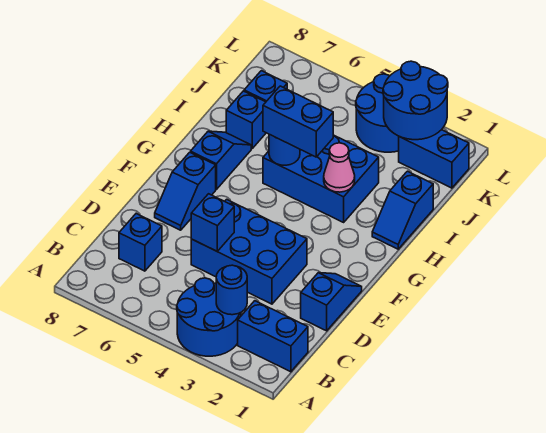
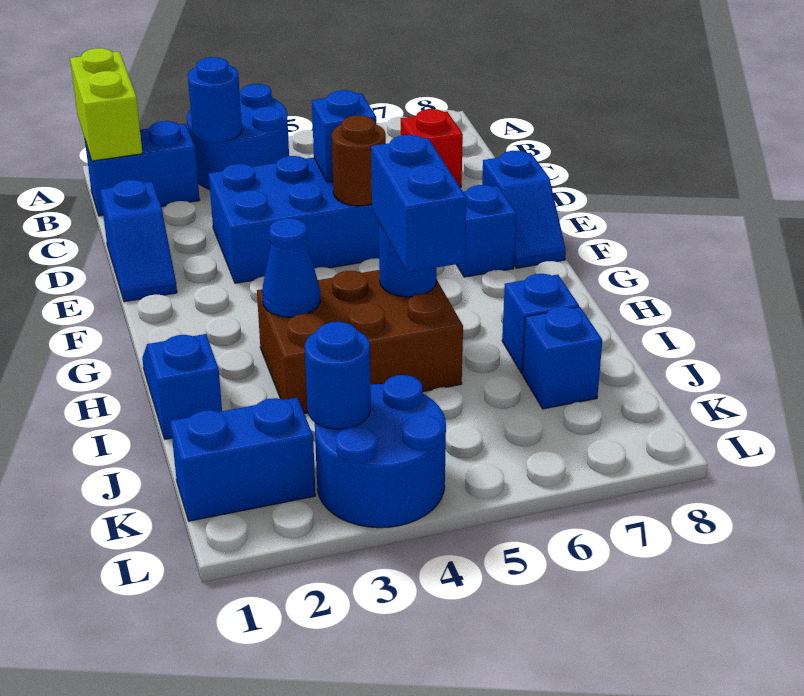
none -> lime brick A1:B1 level 2
blue brick C7 level 1 -> red brick C7 level 1
none -> brown round brick E5 level 2
blue slope G7:H7 level 1 top G -> blue slope E8:F8 level 1 top E
blue brick H3:I5 level 1 -> brown brick H3:I5 level 1
pink cone H3 level 2 -> blue cone H3 level 2
blue brick H4:H5 level 3 -> blue brick H5:I5 level 3
blue round brick K2:L3 level 2 -> blue round brick K3 level 2

